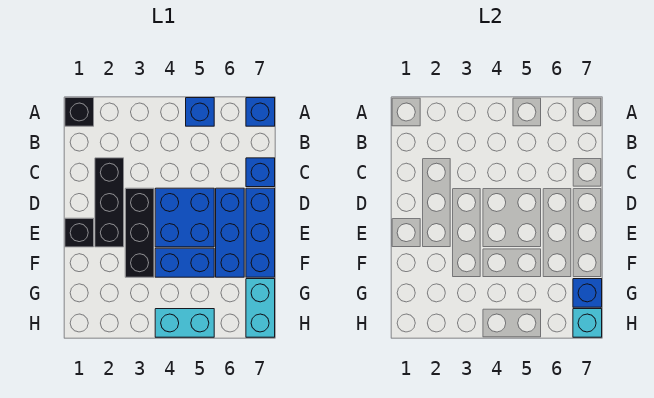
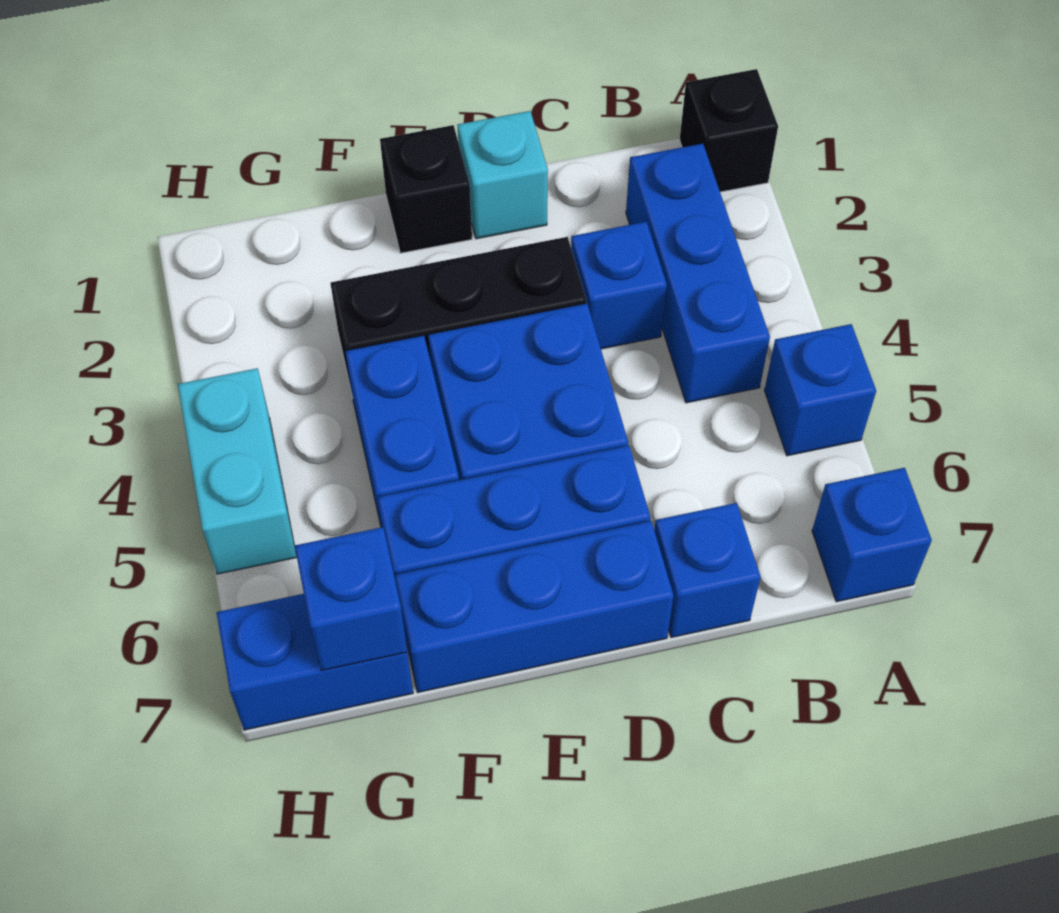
none -> blue brick B2:B4 level 1
black brick C2:E2 level 1 -> none
none -> blue brick C3 level 1
cyan brick G7:H7 level 1 -> blue brick G7:H7 level 1
cyan brick H7 level 2 -> cyan brick D1 level 1

